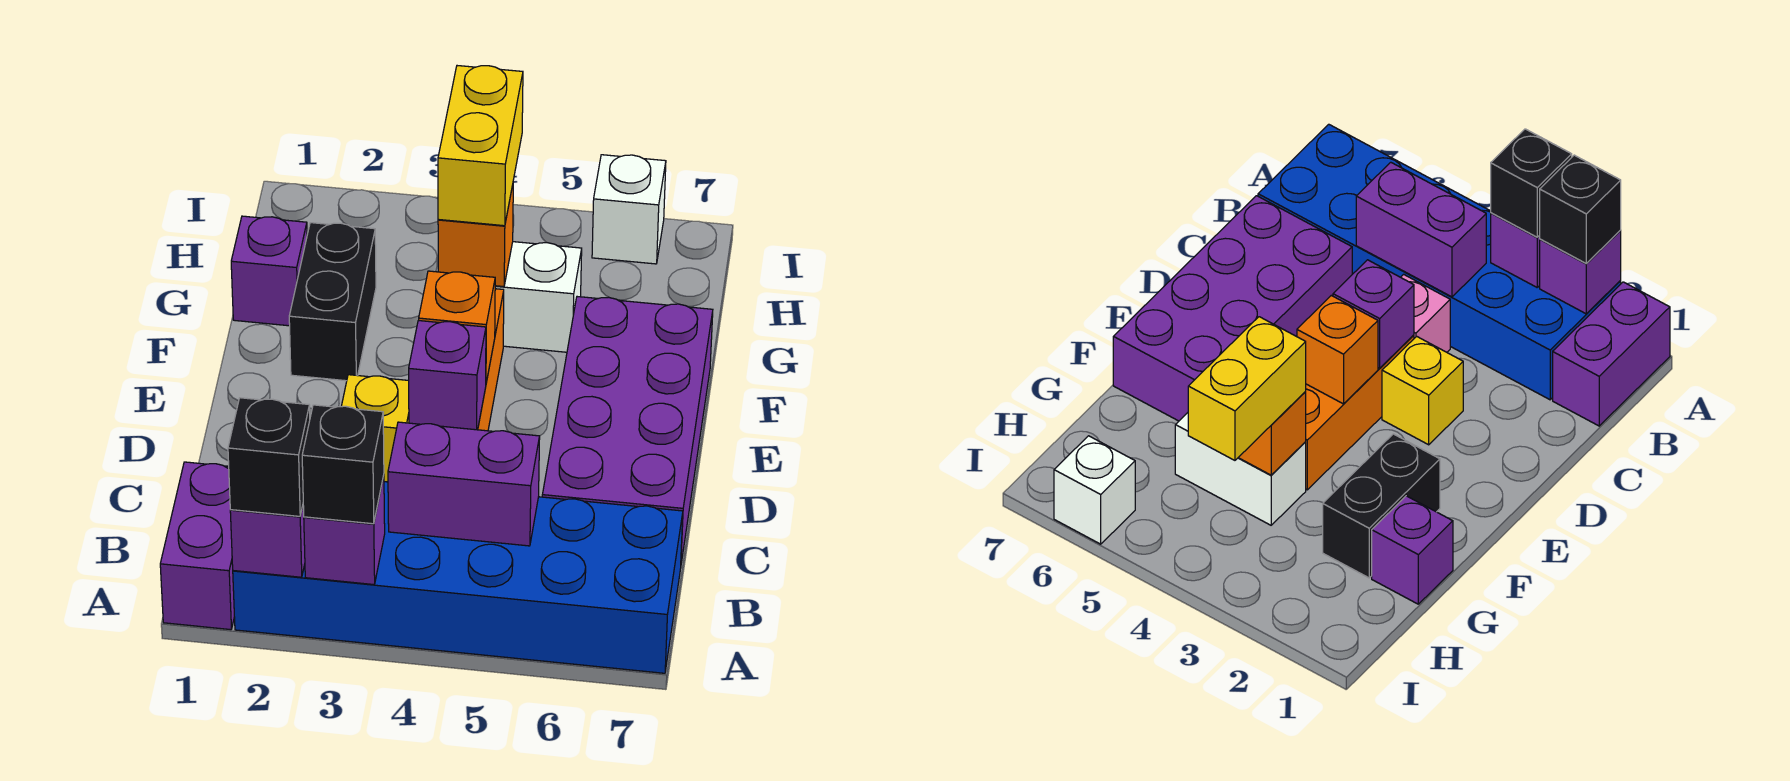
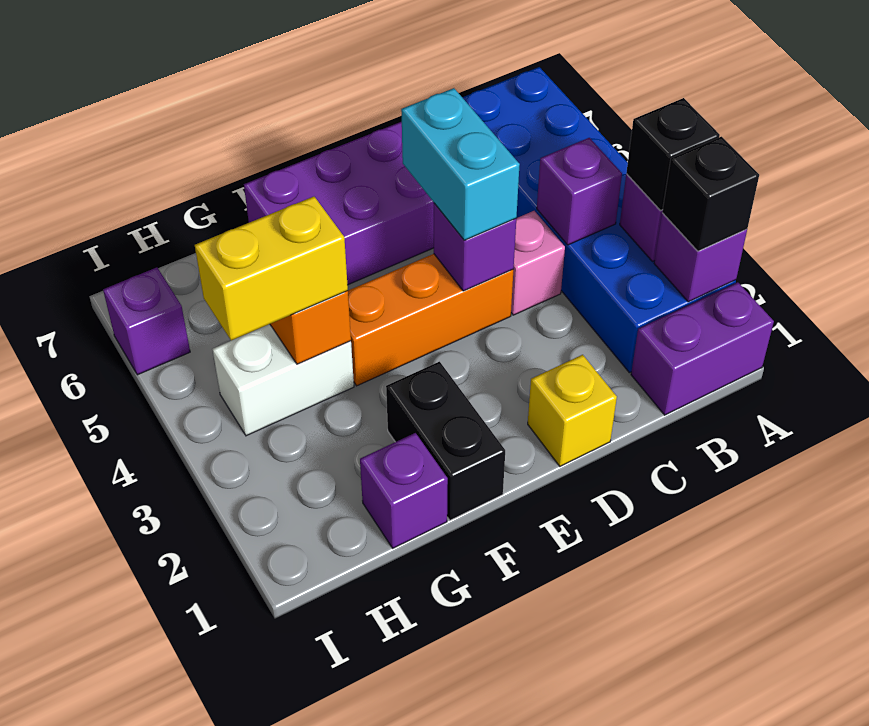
purple brick B4:B5 level 2 -> purple brick B4 level 2
yellow brick D3 level 1 -> yellow brick D1 level 1
none -> cyan brick D4:D5 level 3
orange brick E4 level 2 -> none
black brick F2:G2 level 1 -> black brick F1:F2 level 1
white brick G4:G5 level 1 -> white brick G4:H4 level 1
white brick I6 level 1 -> purple brick I6 level 1

